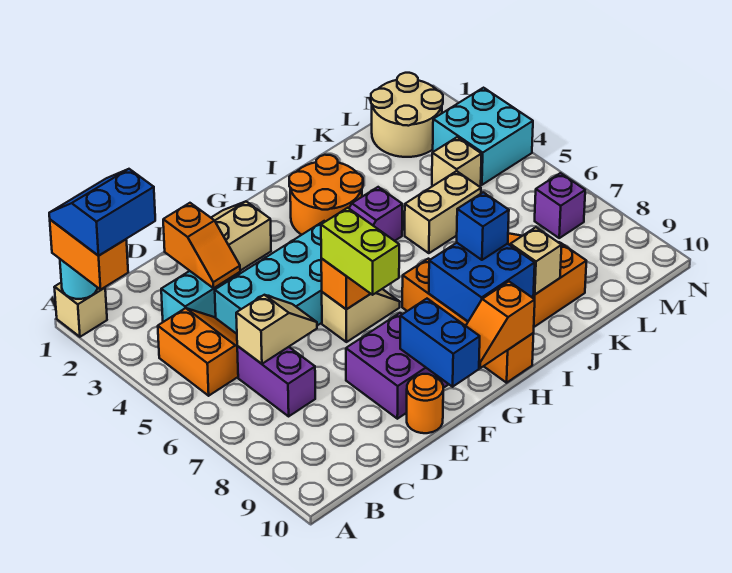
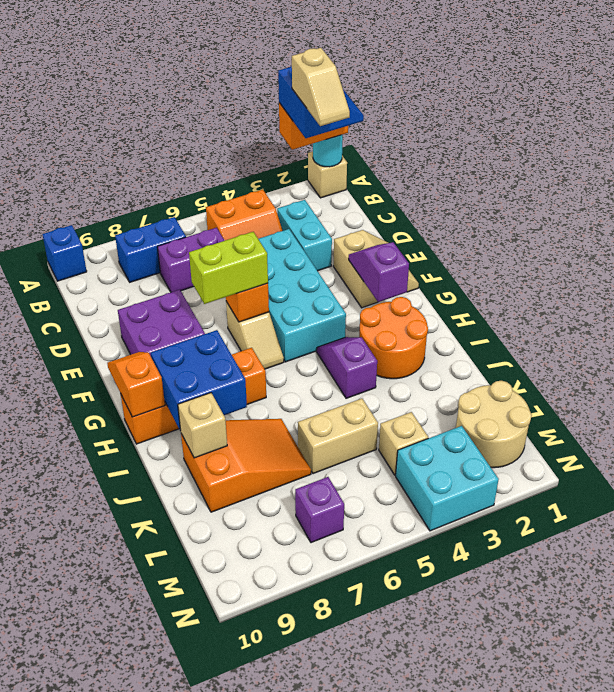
tan slope C6:D6 level 2 top C -> tan slope B2:C2 level 5 top B
orange slope D2:D3 level 2 top 2 -> none
orange round brick E10 level 1 -> none
none -> purple slope F2:G2 level 2 top G
blue brick F9:F10 level 2 -> blue brick B7:B8 level 1
blue brick I8 level 3 -> blue brick A10 level 1
tan brick J5:K5 level 1 -> tan brick K5:K6 level 1

